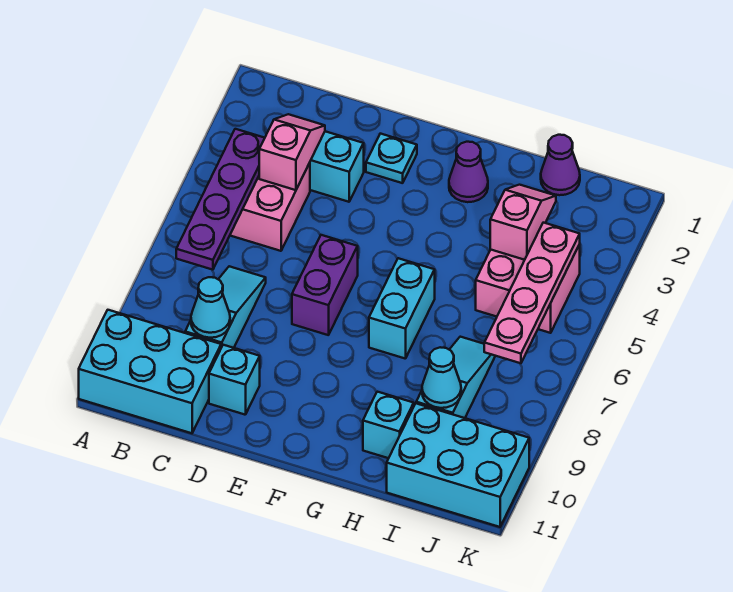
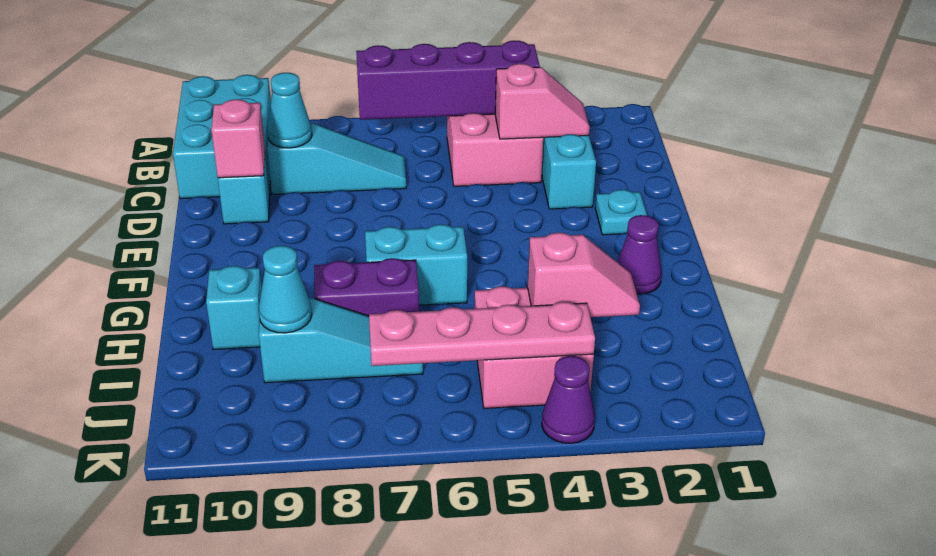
purple plate B4:B7 level 2 -> purple brick B4:B7 level 2
none -> pink brick D10 level 2
purple brick E6:E7 level 1 -> purple brick H7:H8 level 1
purple cone I1 level 1 -> purple cone K4 level 1
cyan brick I10:K11 level 1 -> none

